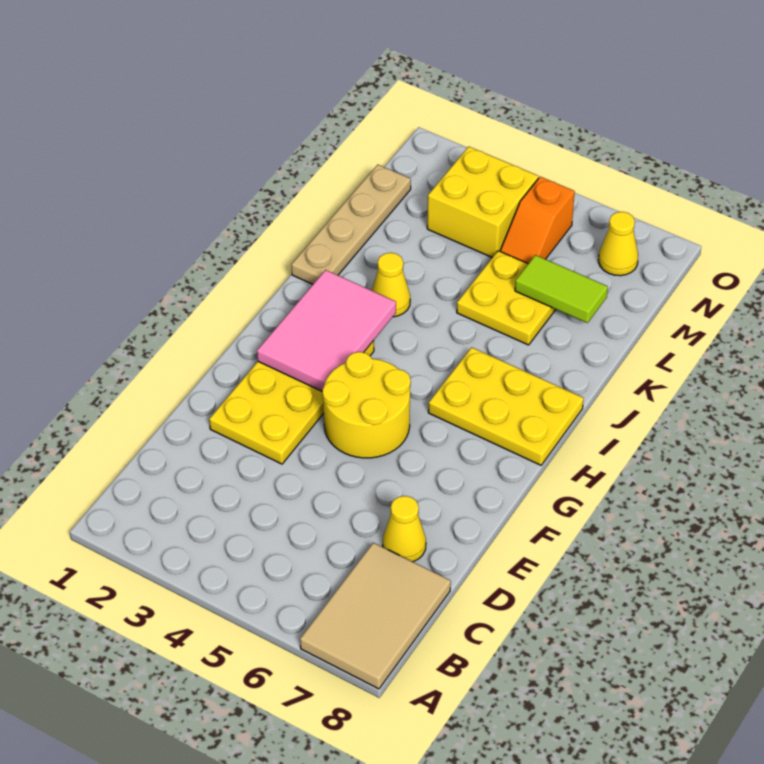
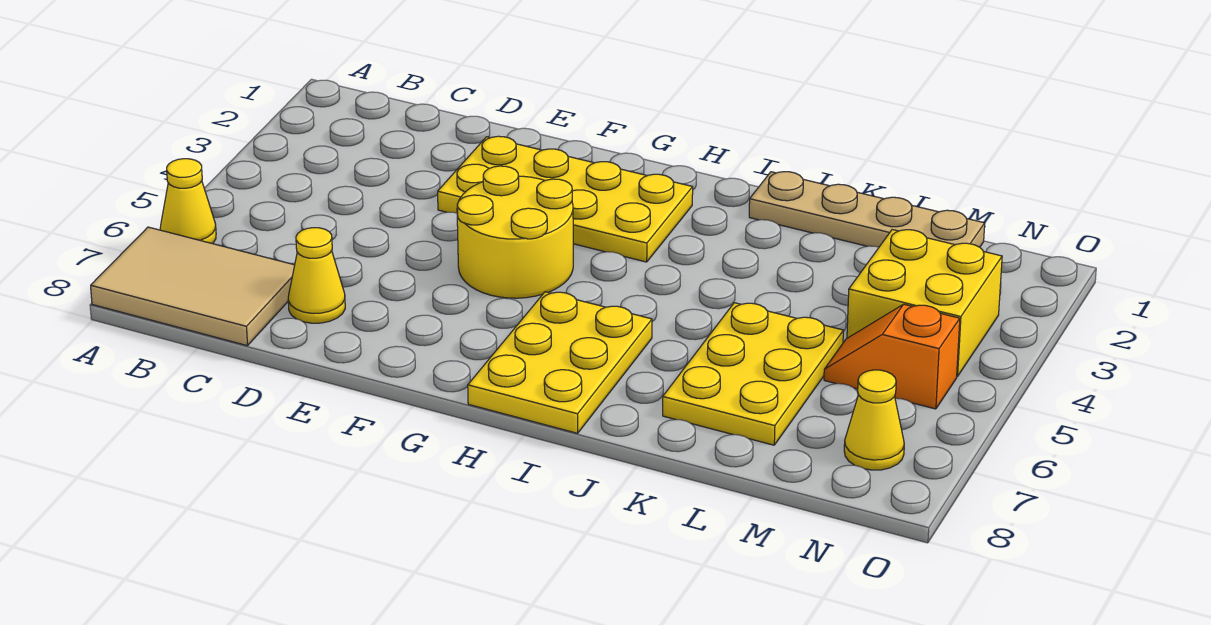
pink tile G2:I3 level 2 -> none
yellow cone J3 level 1 -> yellow cone A6 level 1
yellow plate K5:L6 level 1 -> yellow plate K5:L7 level 1
lime tile L6:L7 level 2 -> none

